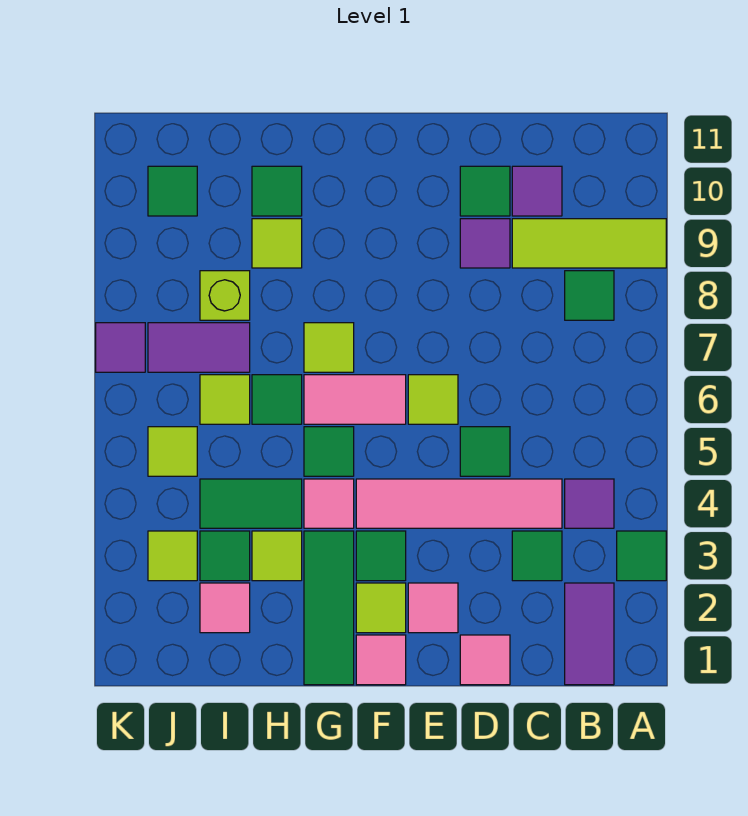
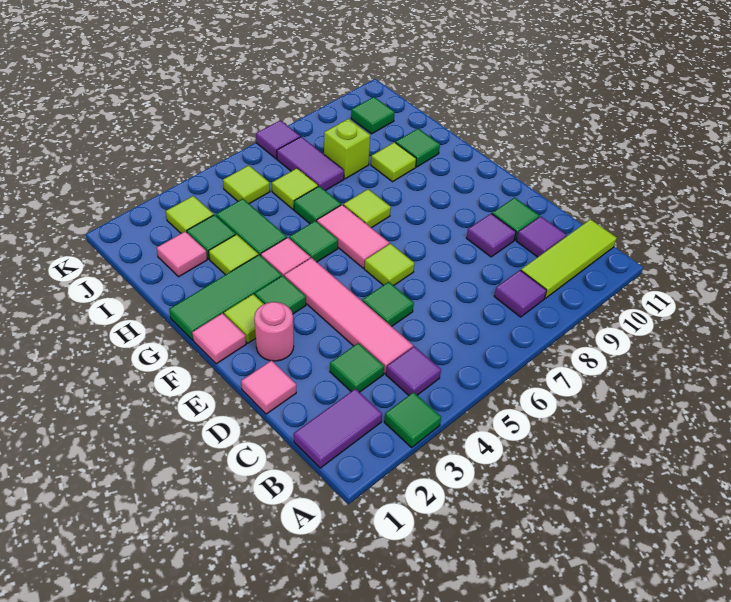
lime tile A9:C9 level 1 -> lime tile B9:B11 level 1
green tile B8 level 1 -> purple tile B8 level 1
pink tile E2 level 1 -> pink round brick E2 level 1

